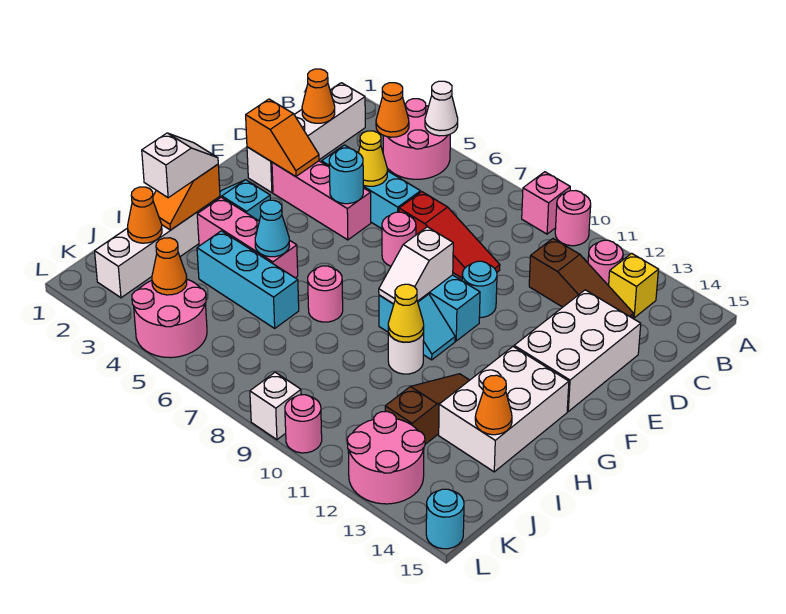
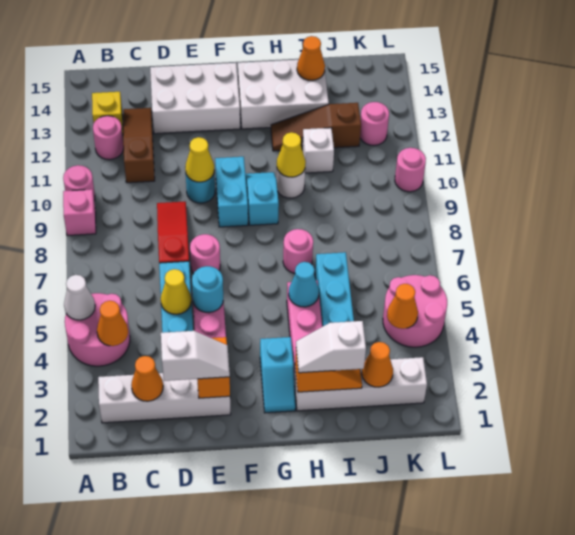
none -> yellow cone E10 level 2
white slope F9:G9 level 2 top F -> white slope D2:E2 level 3 top D
pink round brick K12:L13 level 1 -> pink round brick K12 level 1
white brick L9 level 1 -> white brick I11 level 1
cyan round brick L15 level 1 -> none

